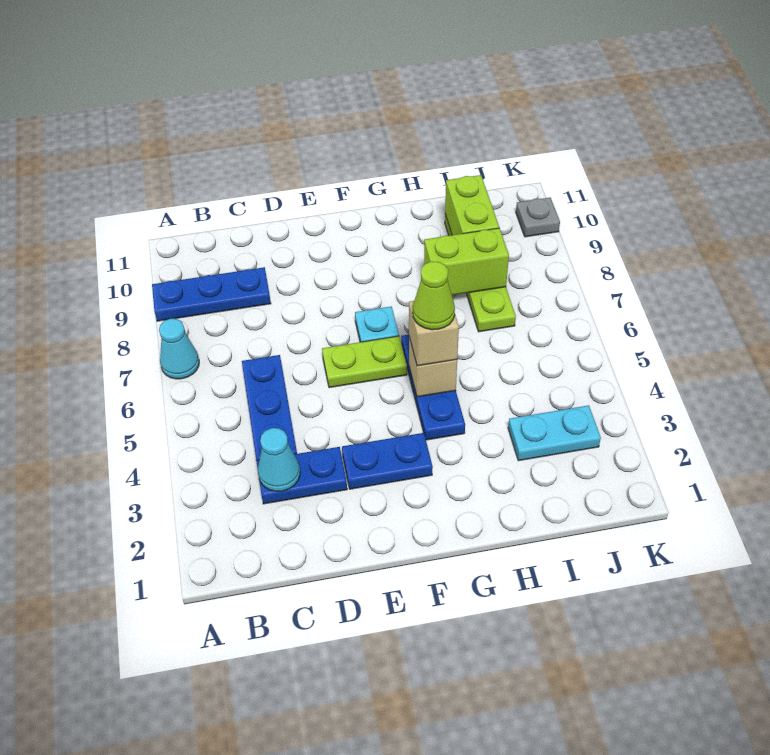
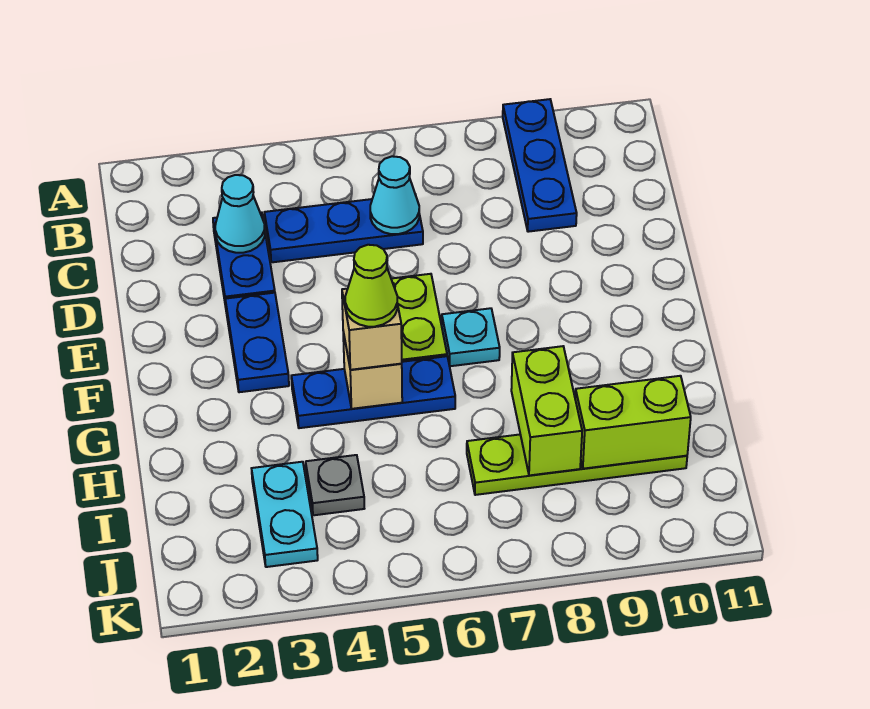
cyan cone A7 level 1 -> cyan cone C6 level 2
grey plate K10 level 1 -> grey plate I4 level 1

